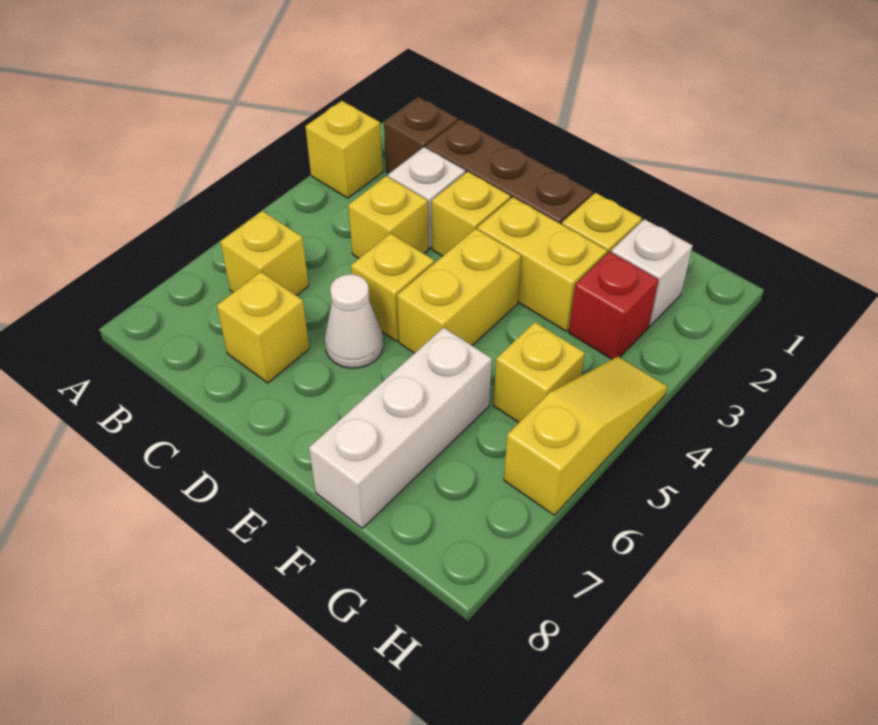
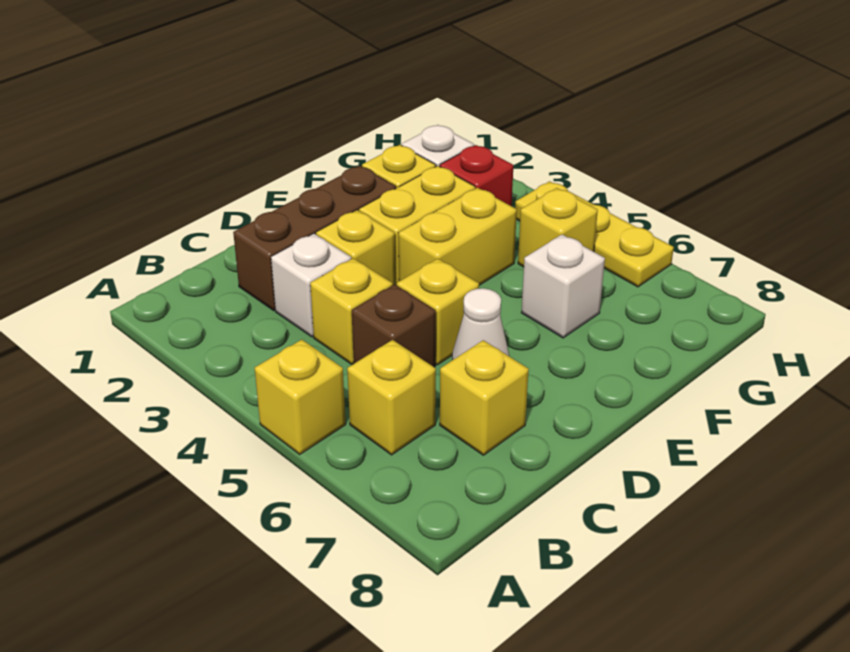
yellow brick A3 level 1 -> yellow brick A5 level 1
brown brick B2 level 1 -> brown brick C5 level 1
yellow brick E4:E5 level 1 -> yellow brick E4:F4 level 1
white brick F6:F8 level 1 -> white brick F6 level 1
yellow slope H4:H6 level 1 top 6 -> yellow plate H4:H6 level 1

